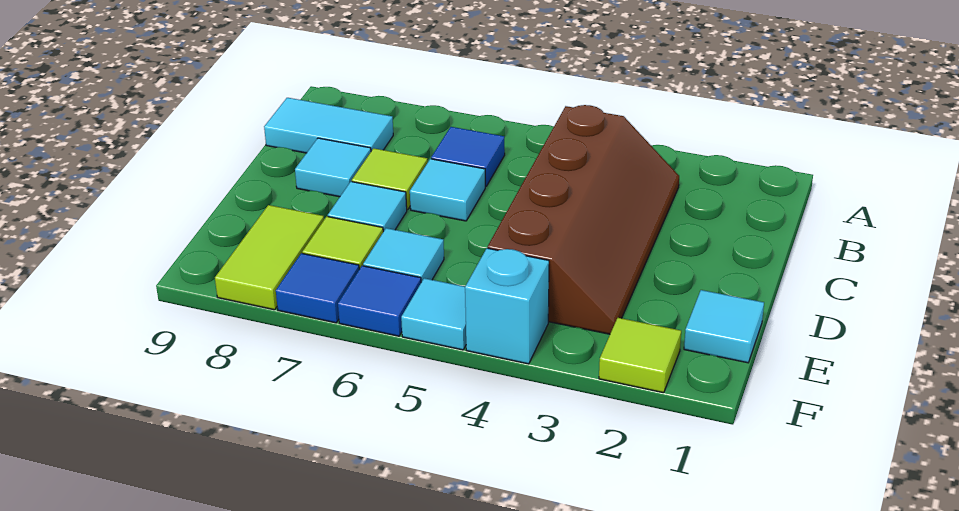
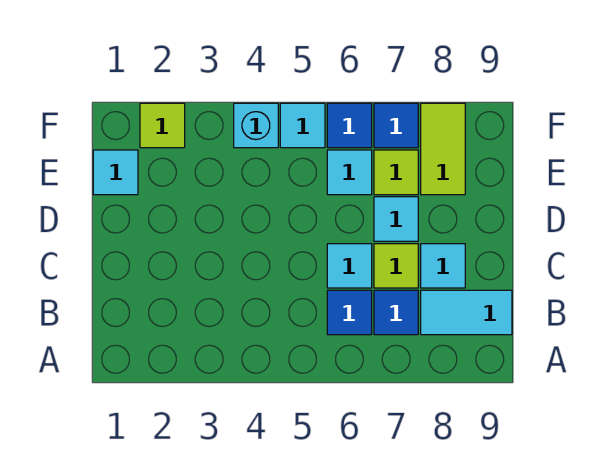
brown slope B3:E4 level 1 top 4 -> none
none -> blue tile B7 level 1

